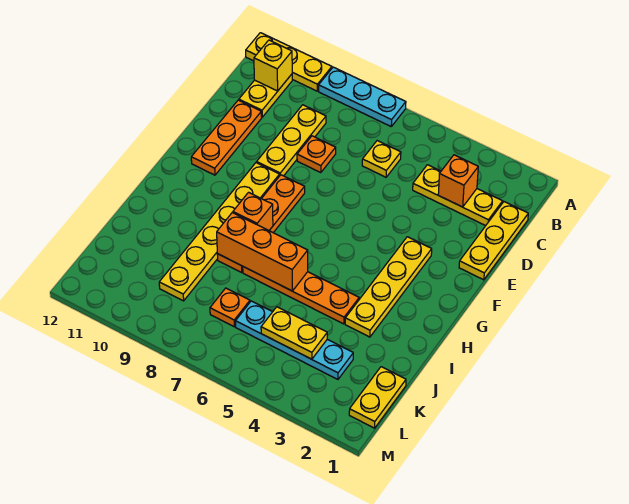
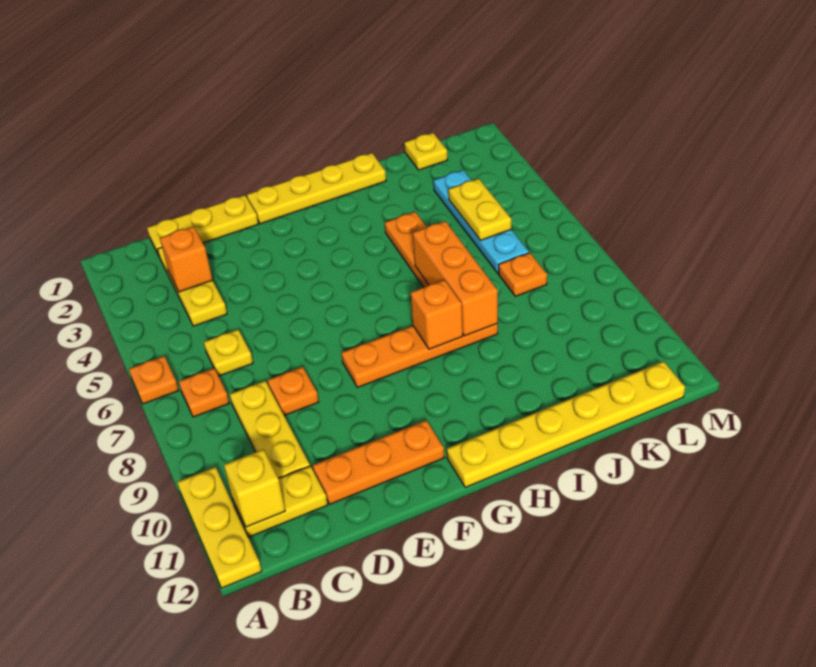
none -> orange plate A6 level 1
cyan plate A7:A9 level 1 -> none
none -> orange plate B7 level 1
yellow plate C9:E9 level 1 -> yellow plate C8:C10 level 1
yellow plate F3:I3 level 1 -> yellow plate F1:I1 level 1
yellow plate F9:K9 level 1 -> yellow plate G12:L12 level 1
yellow plate K1:L1 level 1 -> yellow plate K1 level 1

